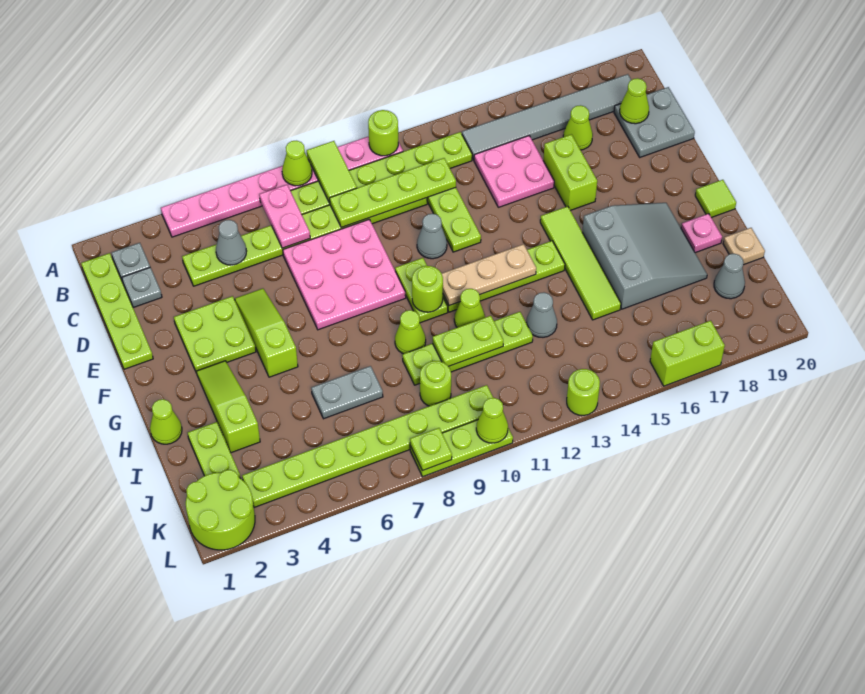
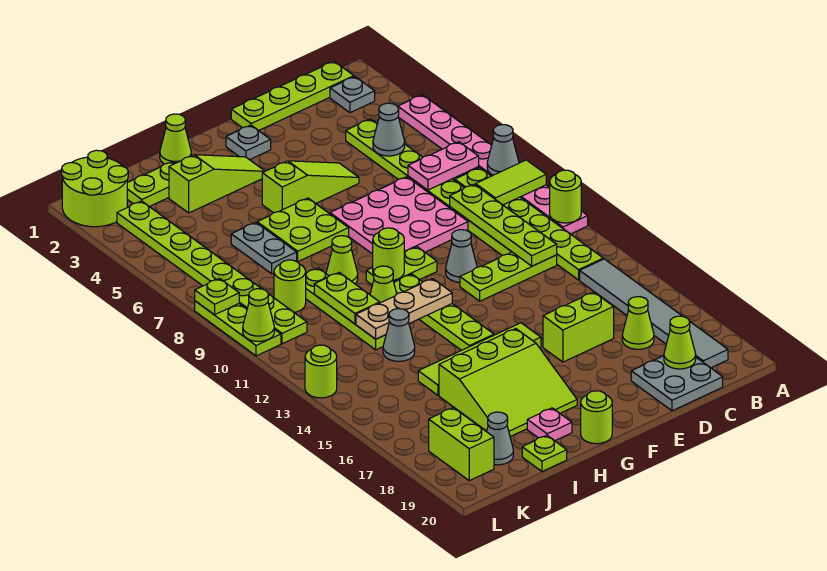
lime cone A8 level 2 -> grey cone A8 level 2
grey plate C2 level 1 -> grey plate F2 level 1
pink plate C14:D15 level 1 -> none
lime plate E3:F4 level 1 -> lime plate G6:H7 level 1
tan plate G11:G13 level 2 -> tan plate G12:I12 level 2
grey slope G16:I18 level 1 top 16 -> lime slope G16:I18 level 1 top 16
lime tile G20 level 1 -> lime round brick G20 level 1
tan plate I20 level 1 -> lime plate I20 level 1
lime brick L16:L17 level 1 -> lime brick K18:K19 level 1

